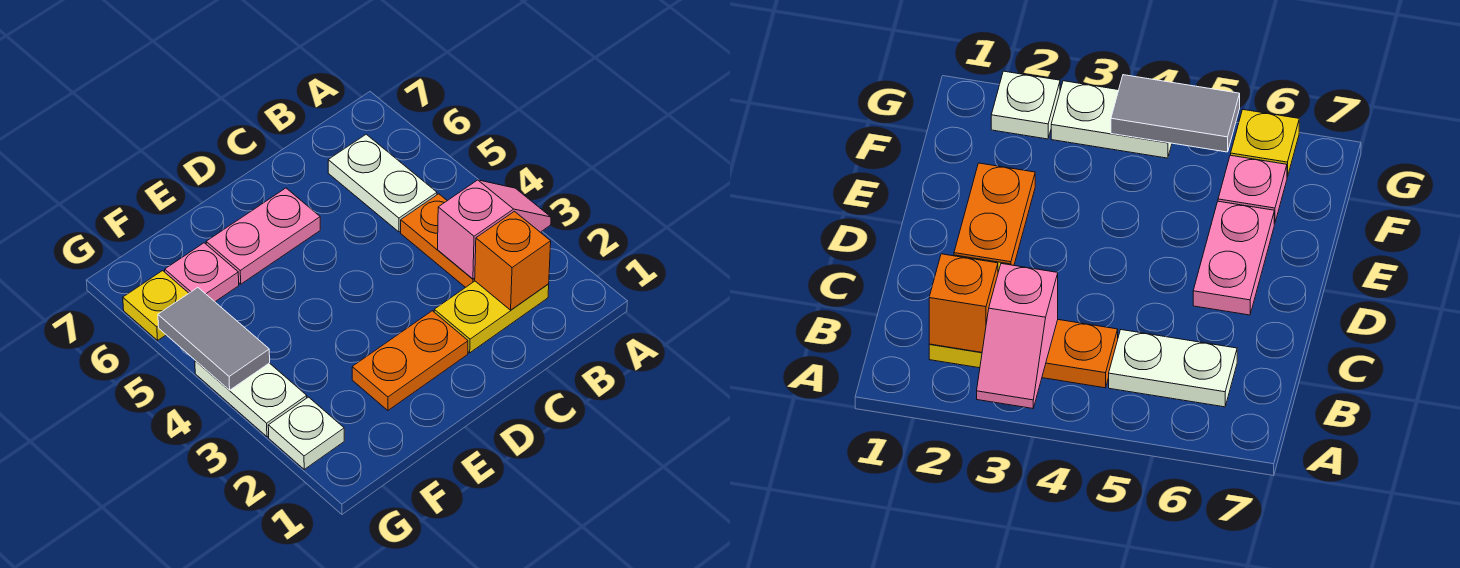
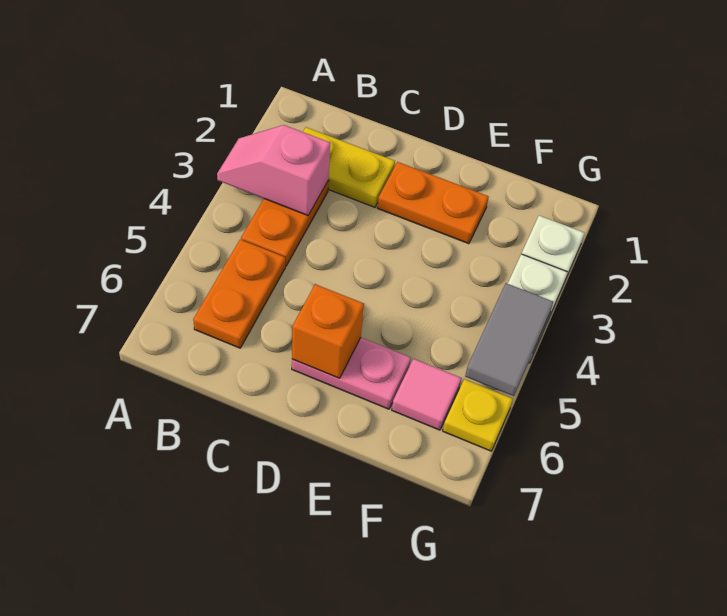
orange brick B2 level 2 -> orange brick D6 level 2
white plate B5:B6 level 1 -> orange plate B5:B6 level 1
pink plate F6 level 1 -> pink tile F6 level 1

